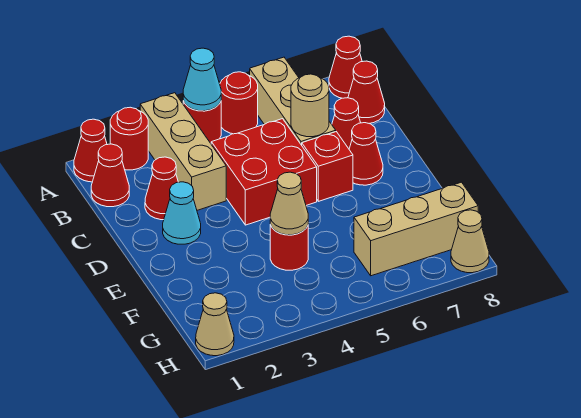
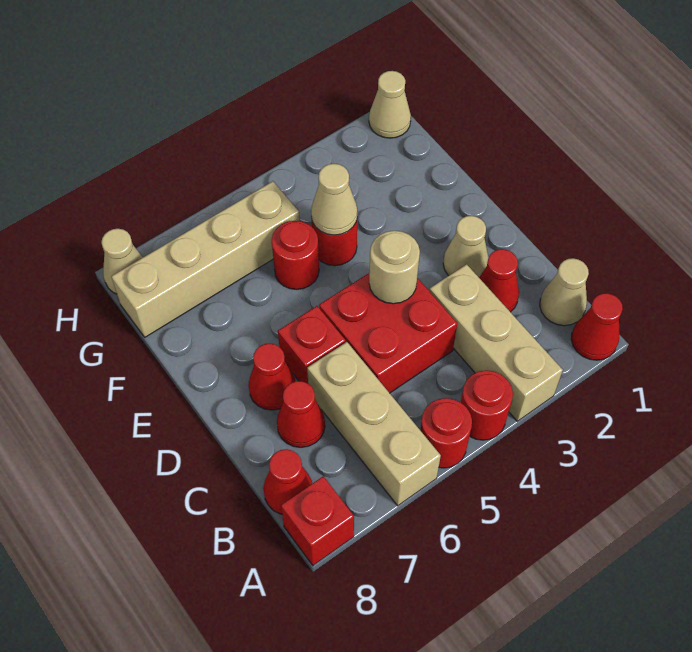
red round brick A2 level 1 -> red round brick F5 level 1
cyan cone A4 level 2 -> none
red cone A8 level 1 -> red brick A8 level 1
red cone B1 level 1 -> tan cone B1 level 1
tan round brick C6 level 2 -> tan round brick D4 level 2
cyan cone D2 level 1 -> tan cone D2 level 1
tan brick G6:G8 level 1 -> tan brick G5:G8 level 1

